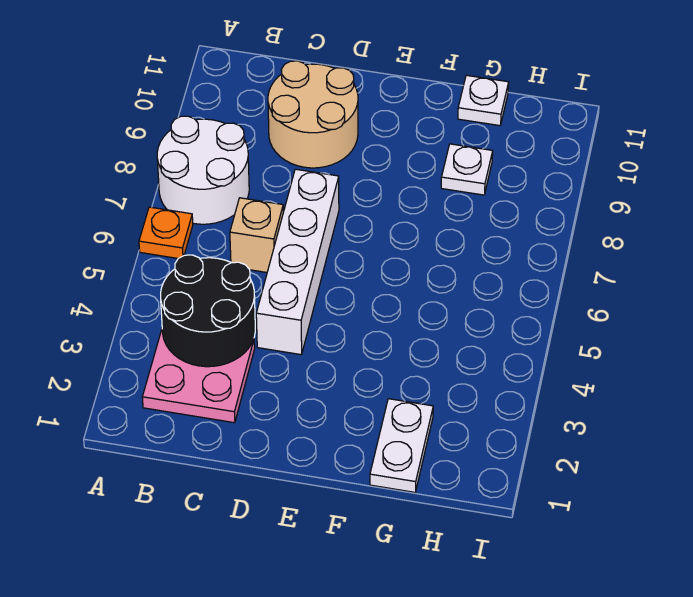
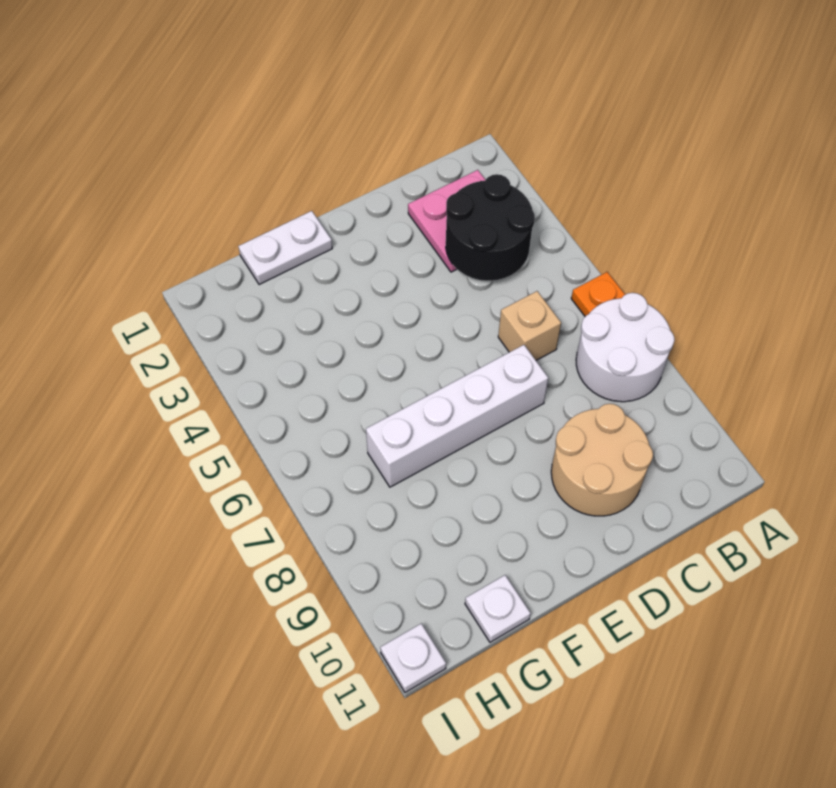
white brick D4:D7 level 1 -> white brick D7:G7 level 1
white plate G1:G2 level 1 -> white plate F1:G1 level 1
white plate G9 level 1 -> white plate I11 level 1

